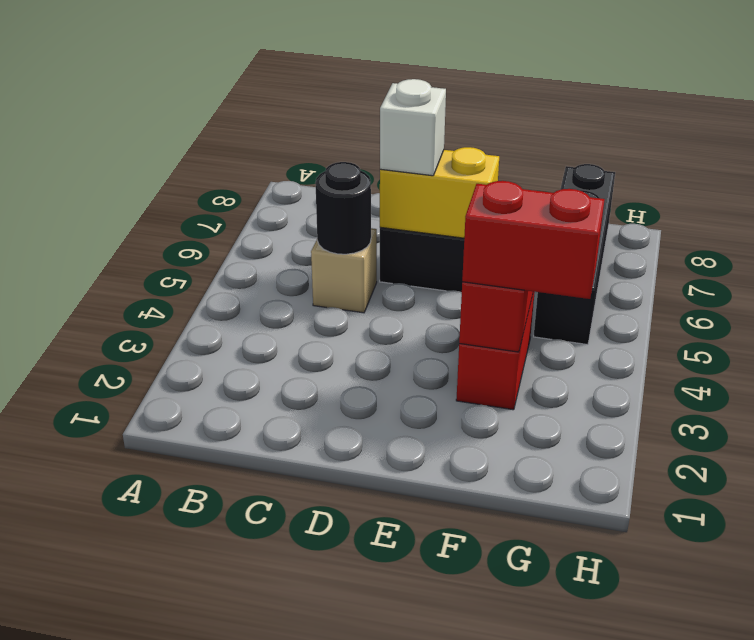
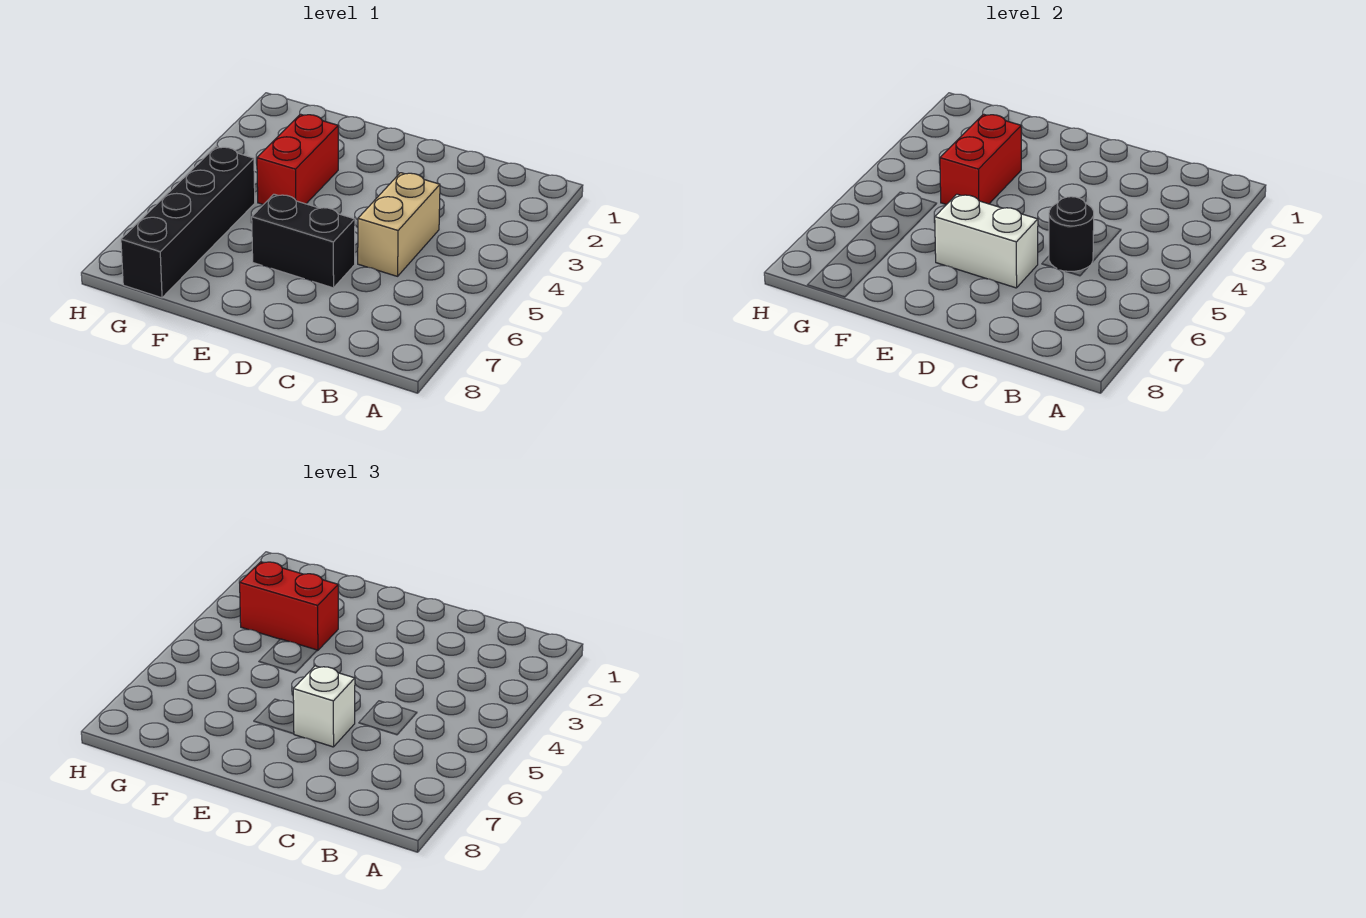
tan brick C5 level 1 -> tan brick C4:C5 level 1
yellow brick D6:E6 level 2 -> white brick D6:E6 level 2

